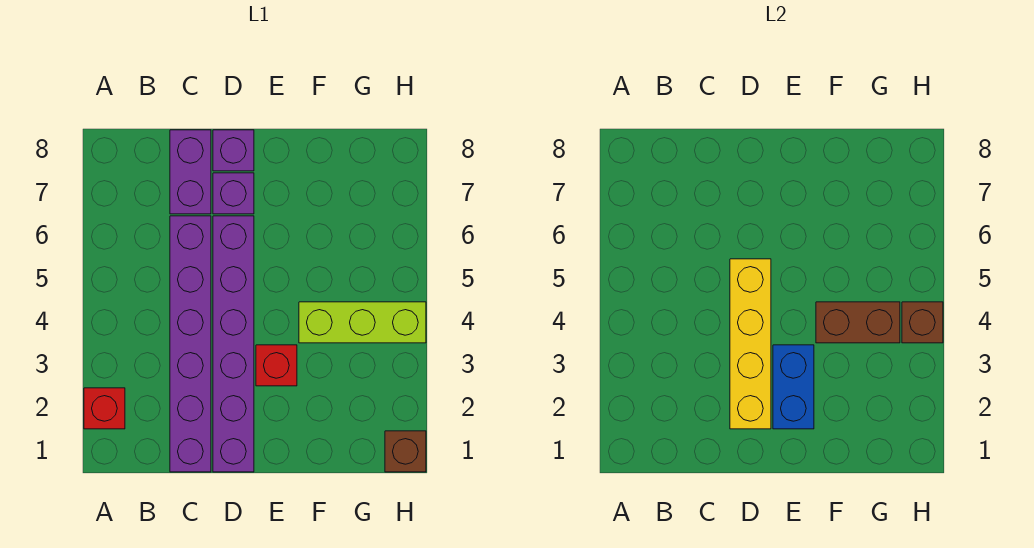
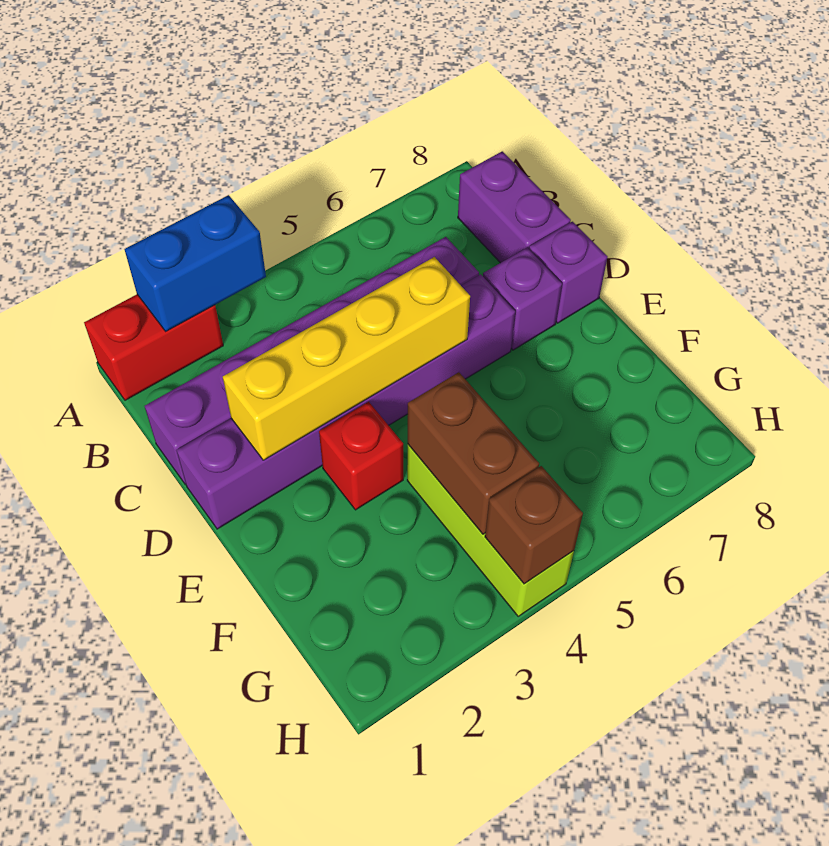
red brick A2 level 1 -> red brick A1:A2 level 1
purple brick C7:C8 level 1 -> purple brick B8:C8 level 1
blue brick E2:E3 level 2 -> blue brick A2:A3 level 2
brown brick H1 level 1 -> none

